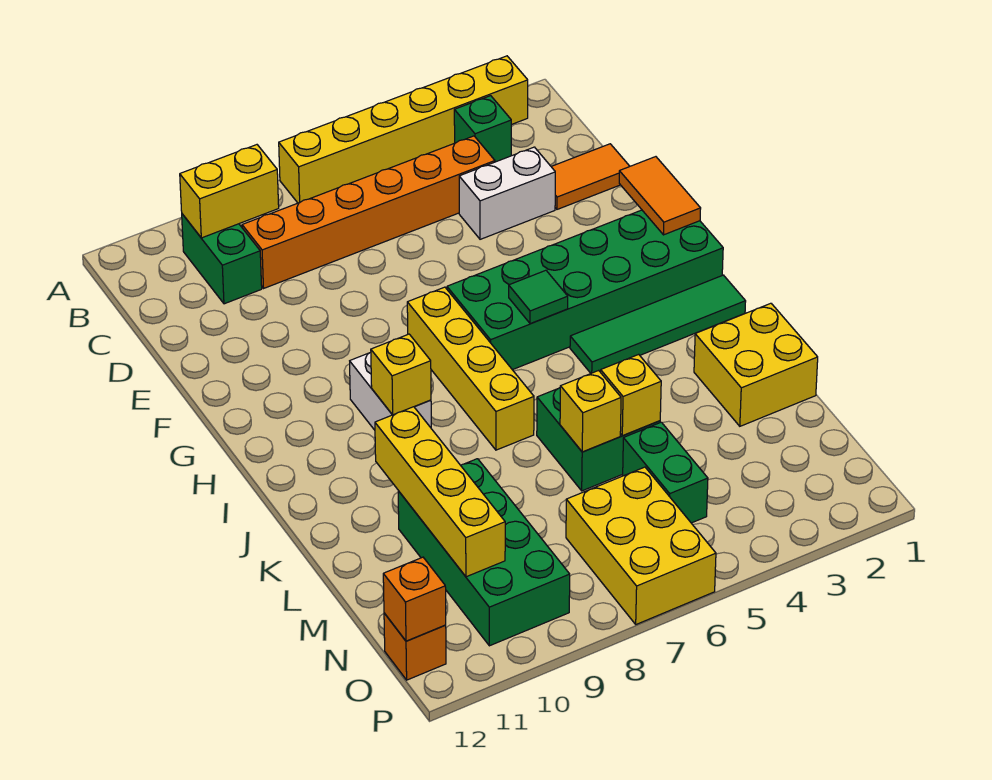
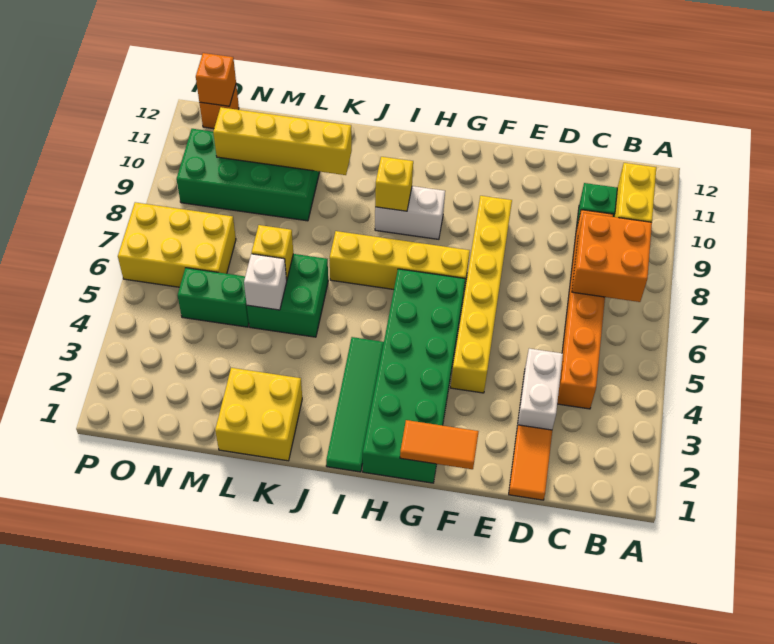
yellow brick A2:A7 level 1 -> yellow brick F4:F9 level 1
green brick B3 level 1 -> none
none -> orange brick B7:C8 level 2
green tile H5 level 2 -> none
yellow brick L5 level 2 -> white brick L5 level 2

